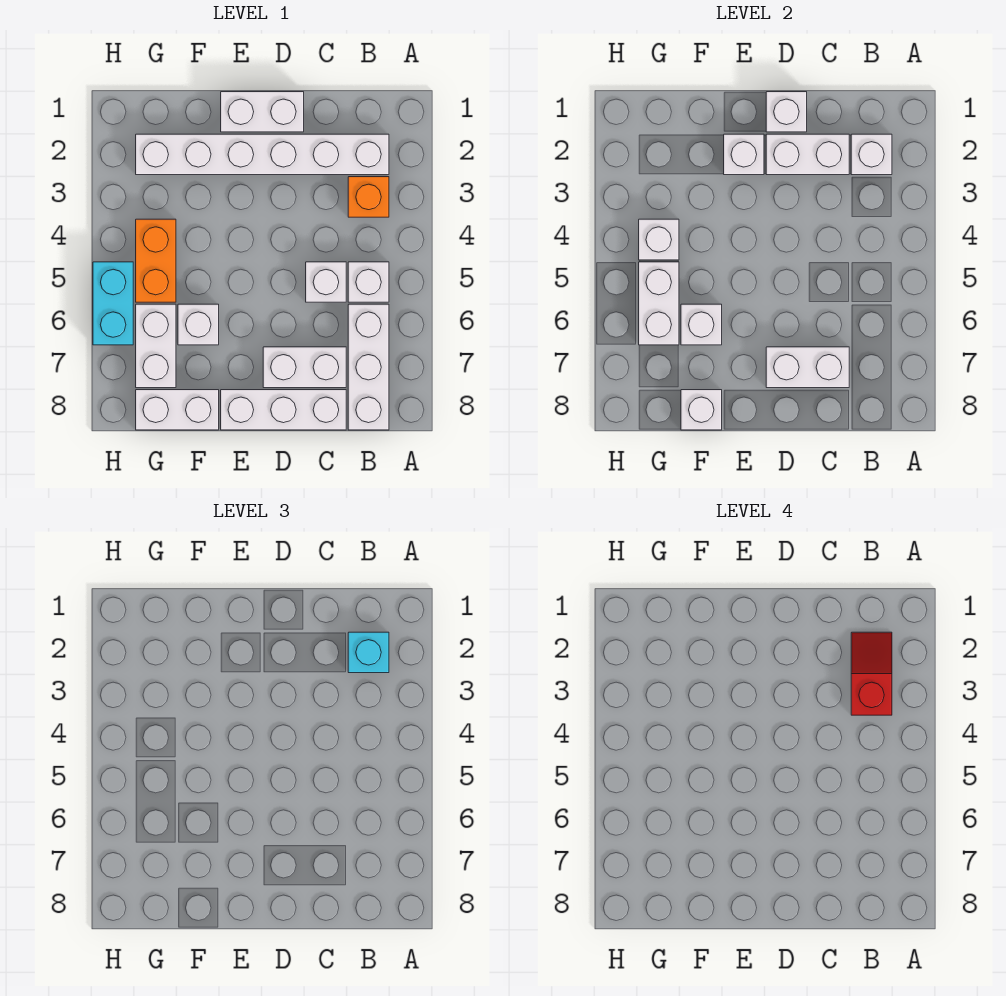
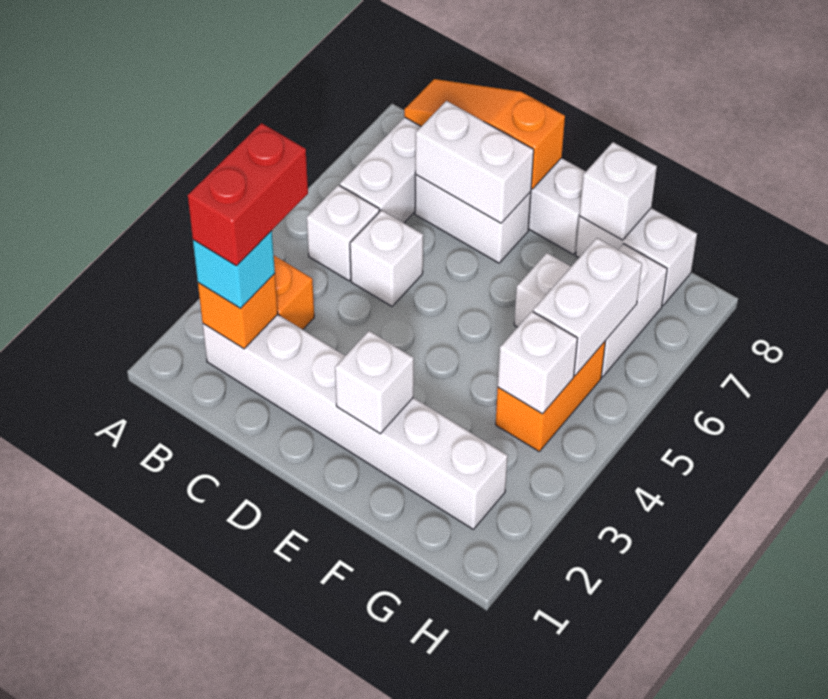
white brick B2 level 2 -> orange brick B2 level 2
red slope B2:B3 level 4 top 3 -> red brick B2:B3 level 4
none -> orange slope B8:D8 level 2 top D
white brick C2:D2 level 2 -> none
white brick D1:E1 level 1 -> none
white brick D1 level 2 -> none
white brick F6 level 2 -> none
cyan brick H5:H6 level 1 -> none

